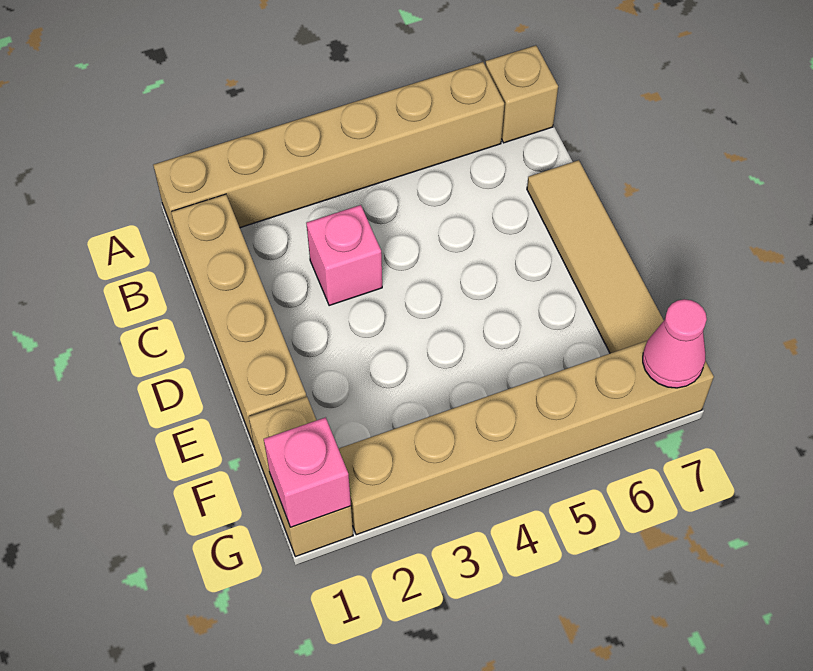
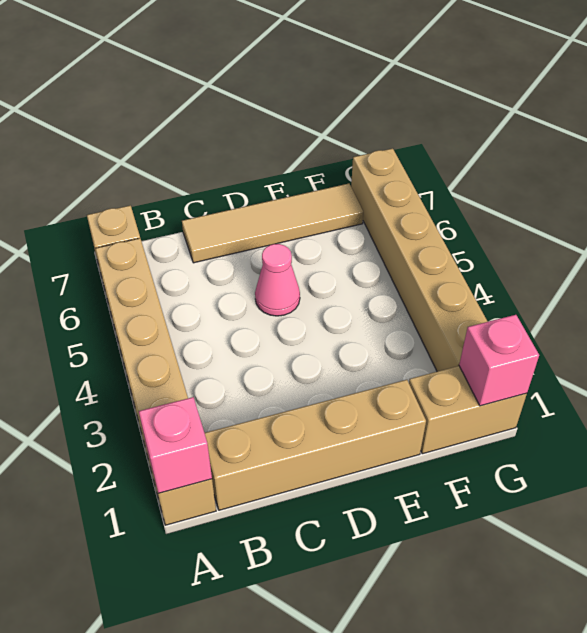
pink brick C3 level 1 -> pink brick A1 level 2
pink cone G7 level 2 -> pink cone D5 level 1

